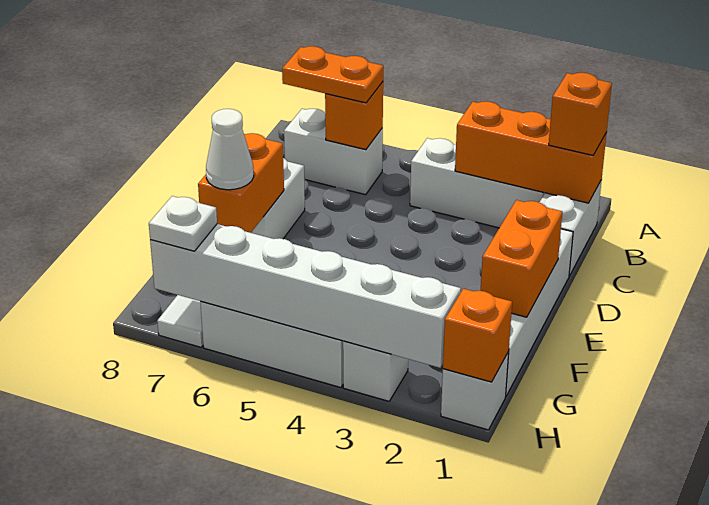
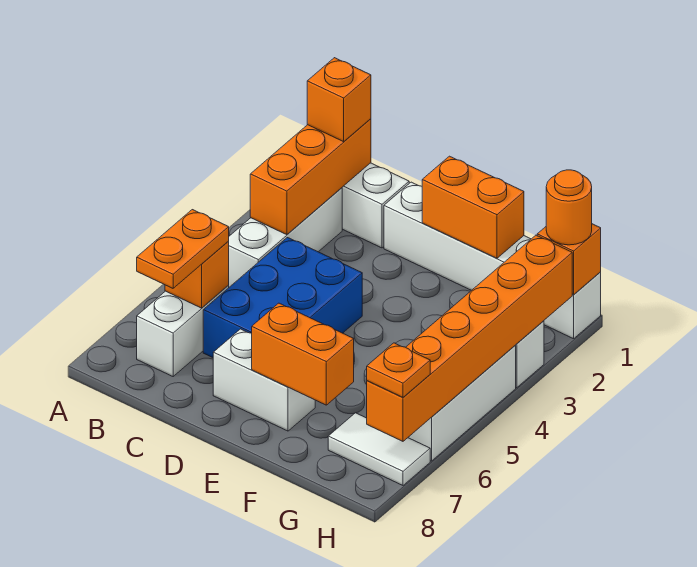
none -> blue brick C4:D6 level 1
white cone F7 level 3 -> none
none -> orange round brick H1 level 3
white brick H2:H7 level 2 -> orange brick H2:H7 level 2
white plate H7 level 3 -> orange plate H7 level 3

